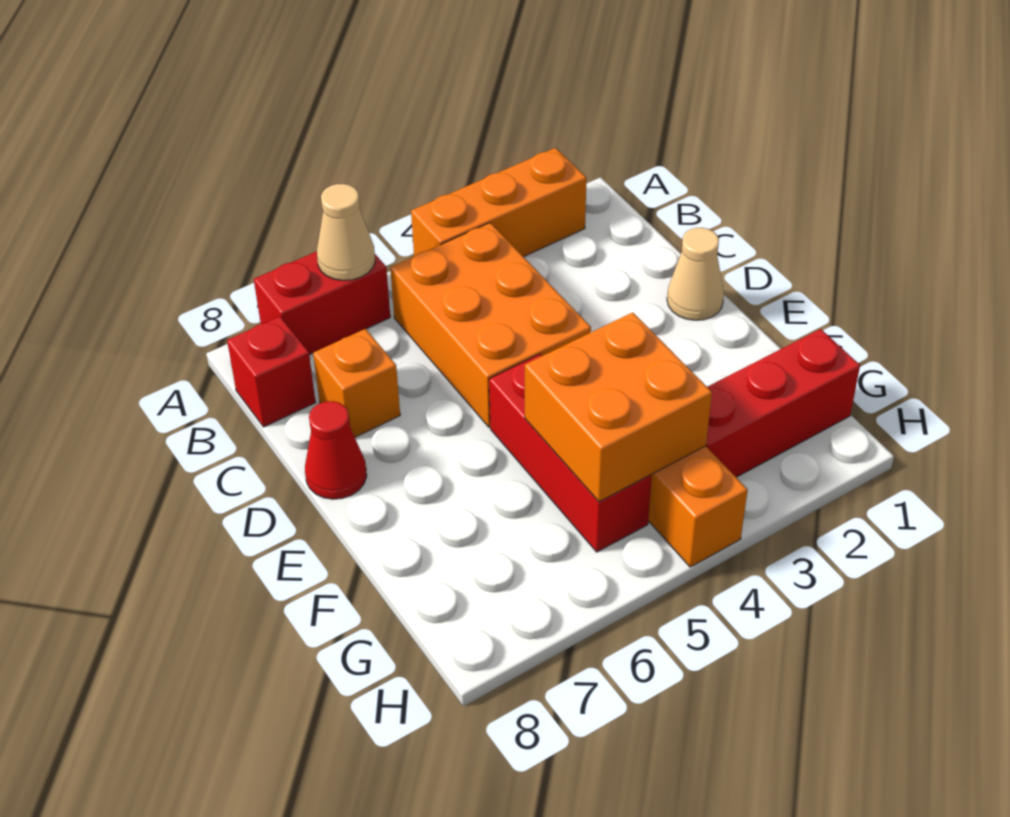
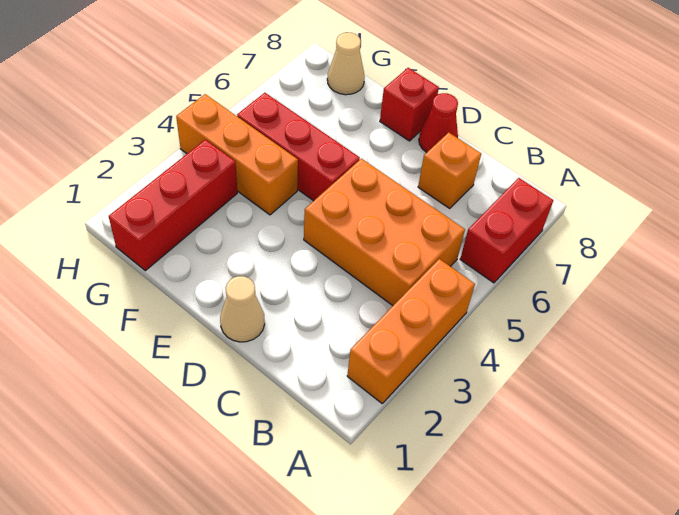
tan cone A6 level 2 -> tan cone G8 level 1
red brick B8 level 1 -> red brick E8 level 1
orange brick F4:G5 level 2 -> none

